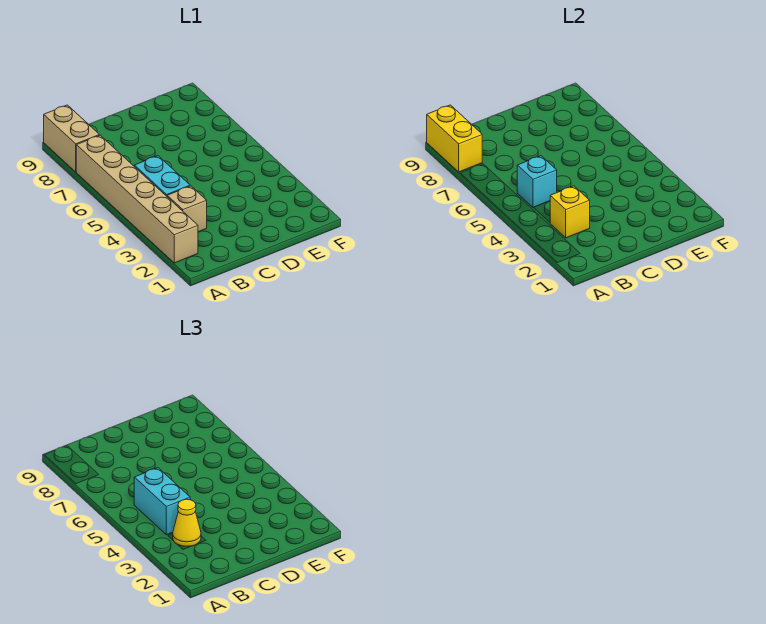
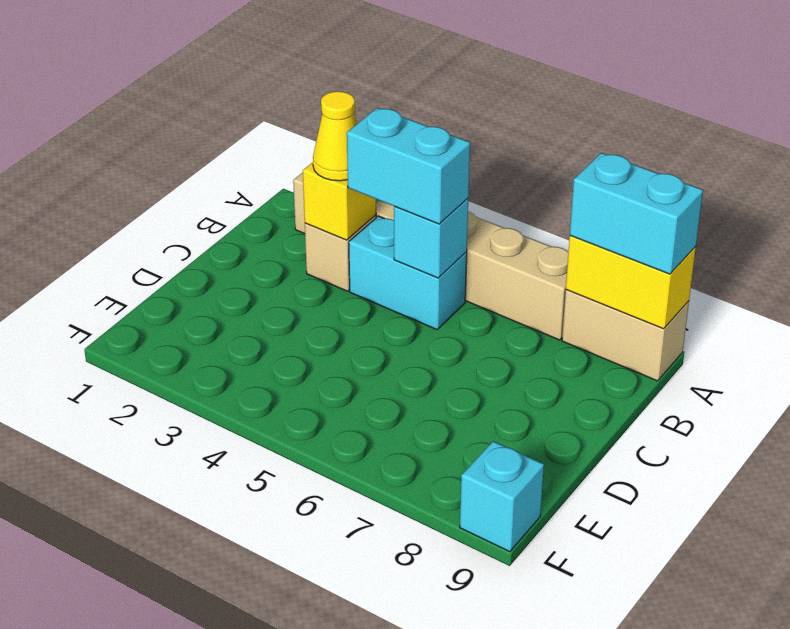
none -> cyan brick A8:A9 level 3
none -> cyan brick F9 level 1

